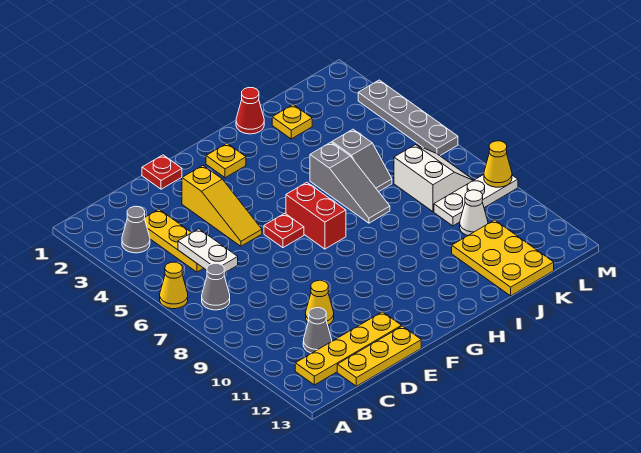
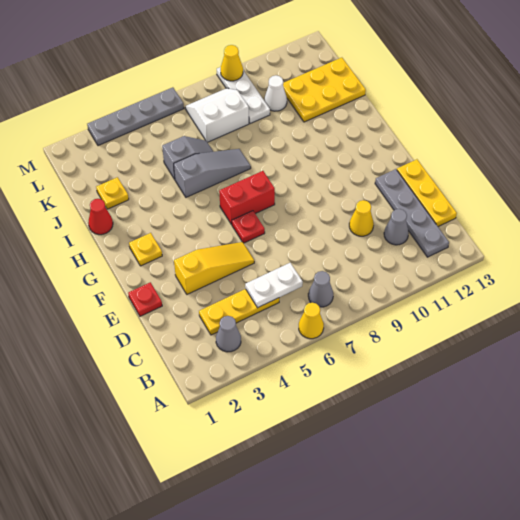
yellow plate B12:E12 level 1 -> grey plate B12:E12 level 1

